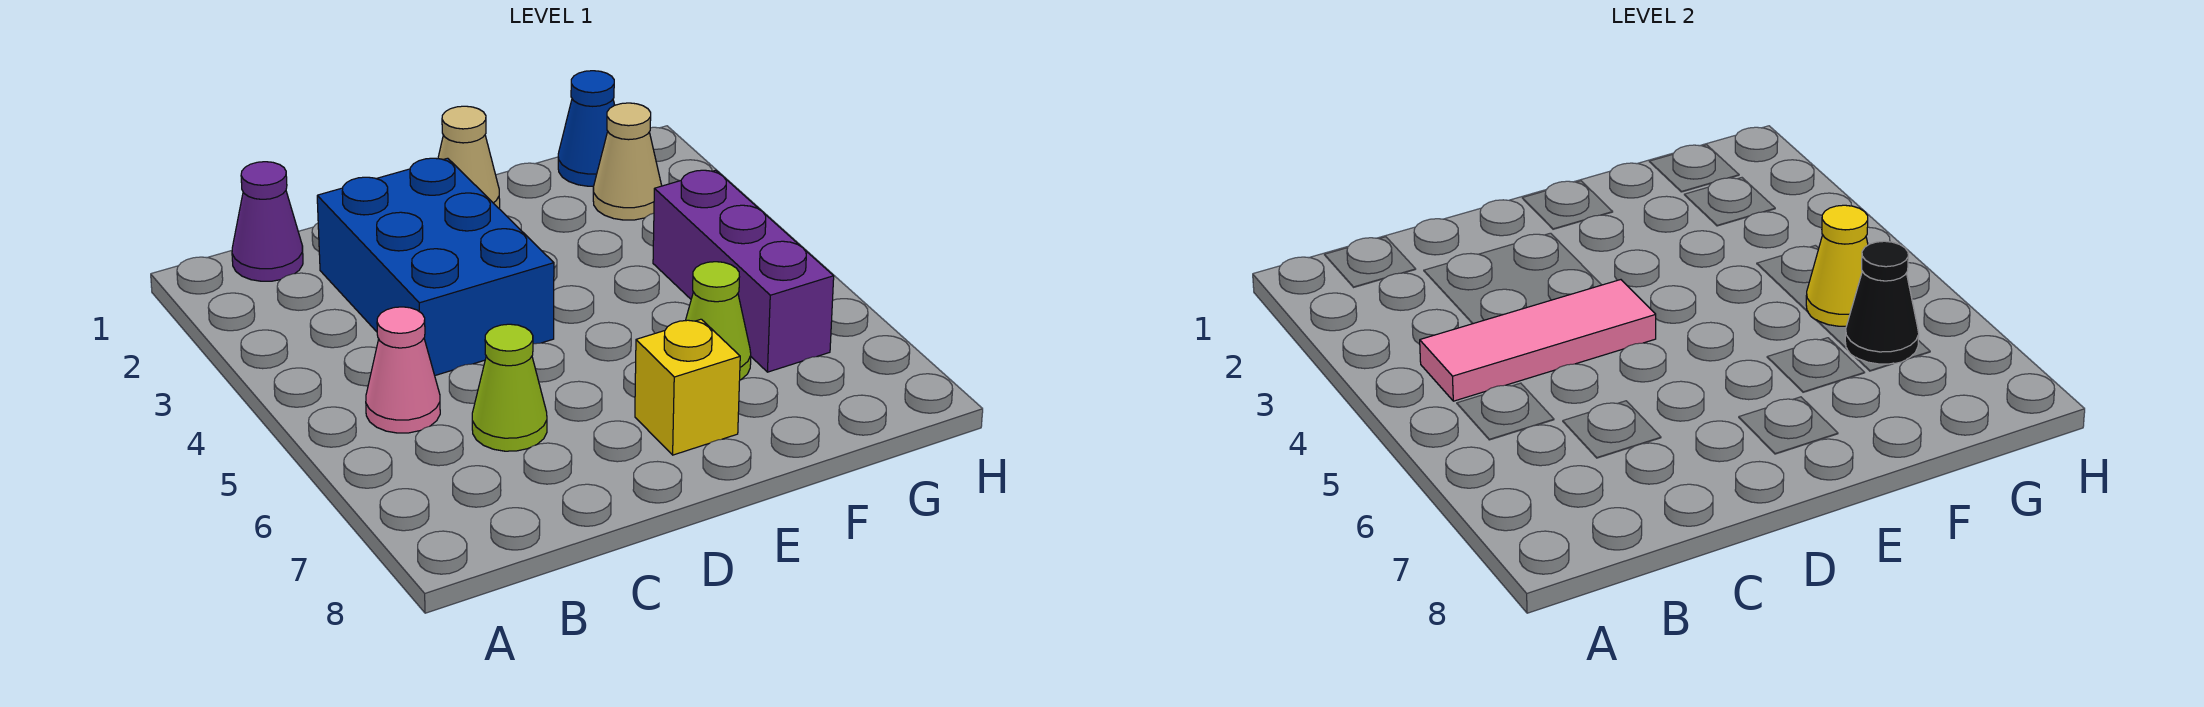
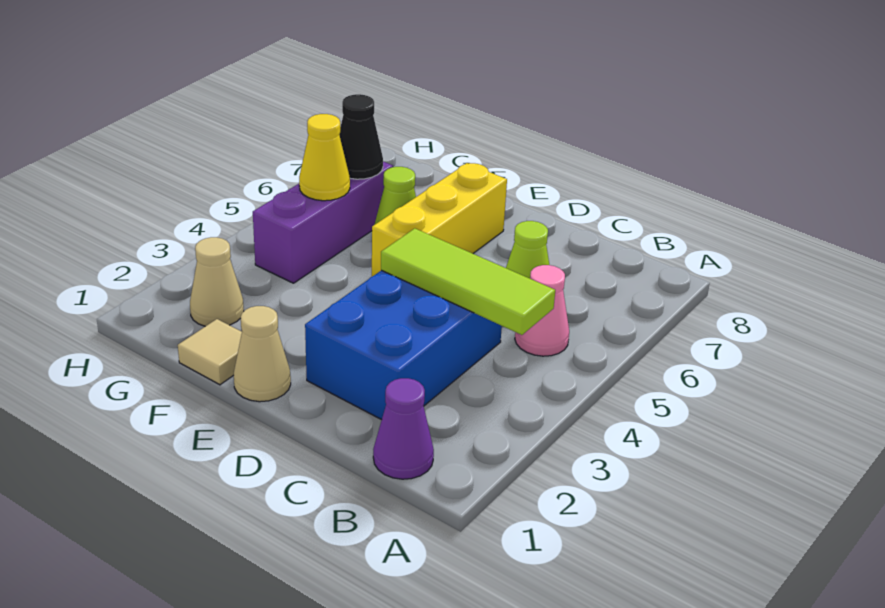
pink tile B4:D4 level 2 -> lime tile B4:D4 level 2
yellow brick E7 level 1 -> yellow brick E5:E7 level 1
none -> tan tile F1 level 1
blue cone G1 level 1 -> none

